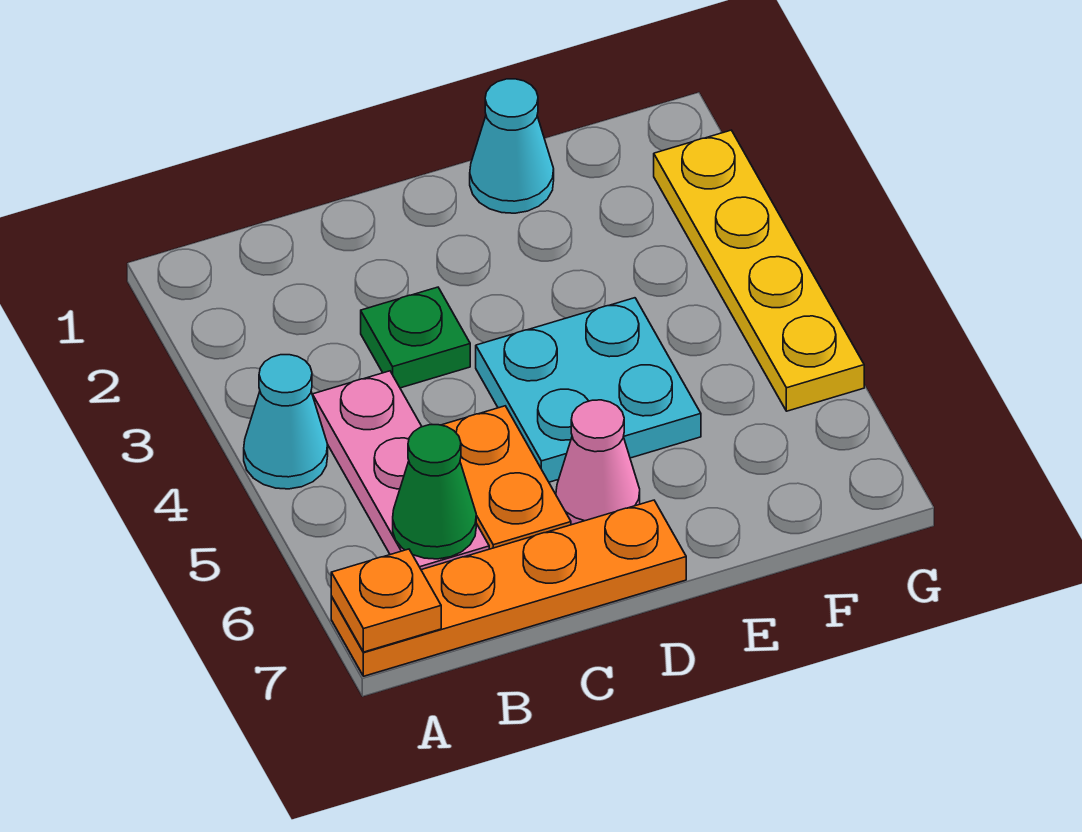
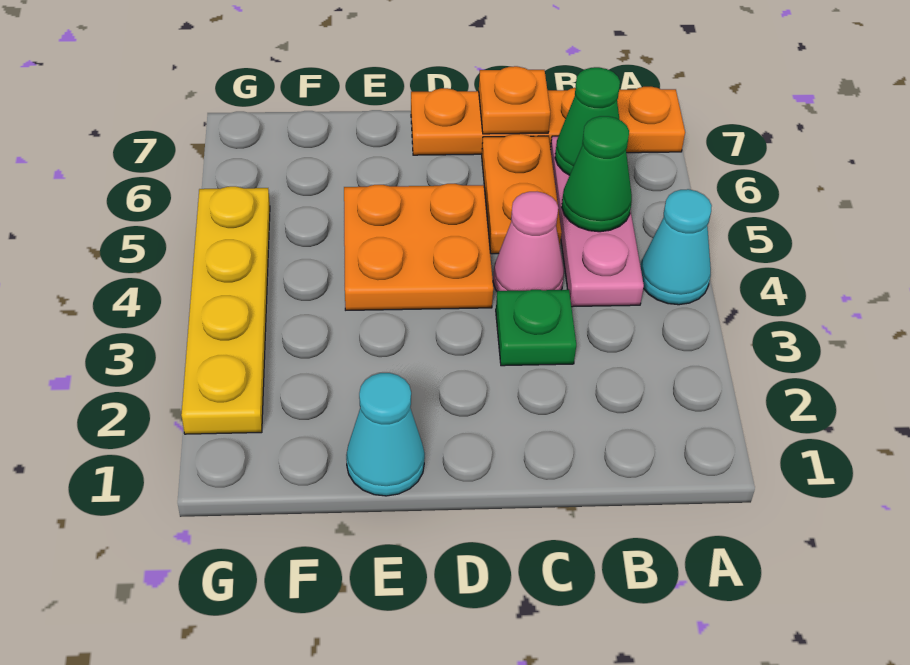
orange plate A7 level 2 -> orange plate C7 level 2
none -> green cone B5 level 2
cyan plate D4:E5 level 1 -> orange plate D4:E5 level 1
pink cone D6 level 1 -> pink cone C4 level 1

